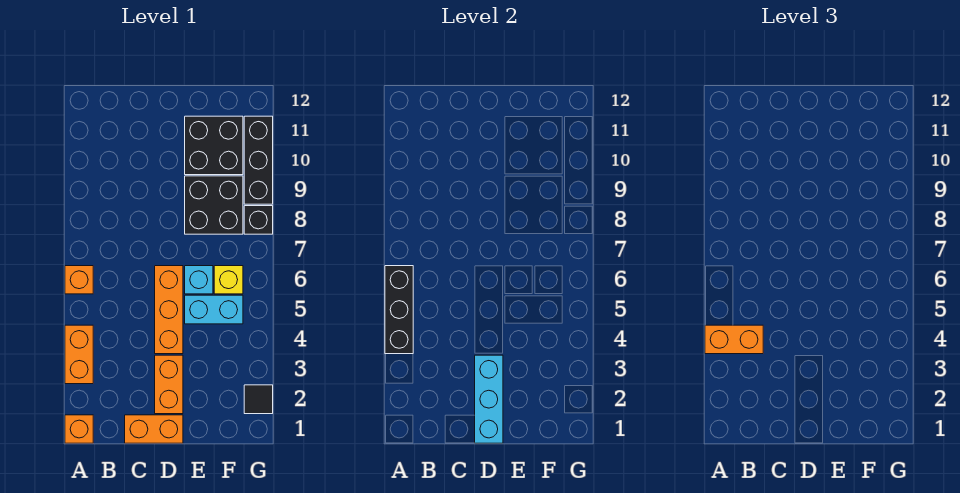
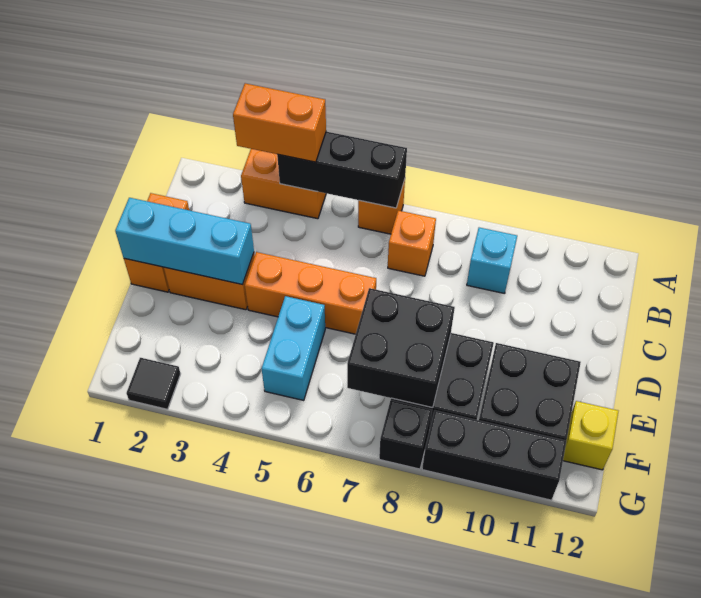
orange brick A1 level 1 -> orange brick B7 level 1
orange brick A4:B4 level 3 -> orange brick A3:A4 level 3
cyan brick E6 level 1 -> cyan brick B9 level 1
none -> black brick E7:F8 level 2
yellow brick F6 level 1 -> yellow brick F12 level 1

